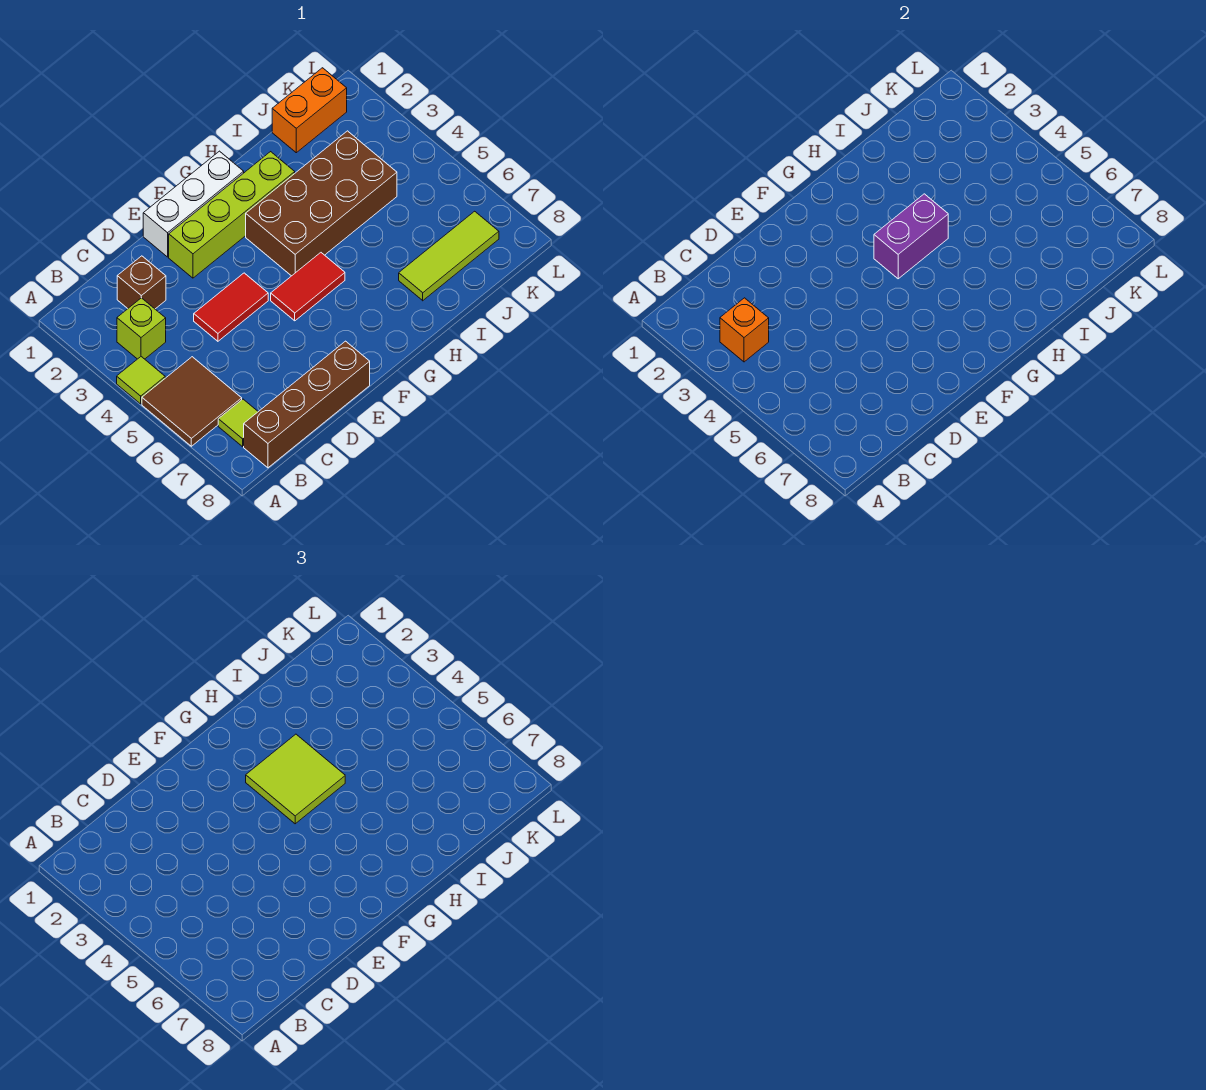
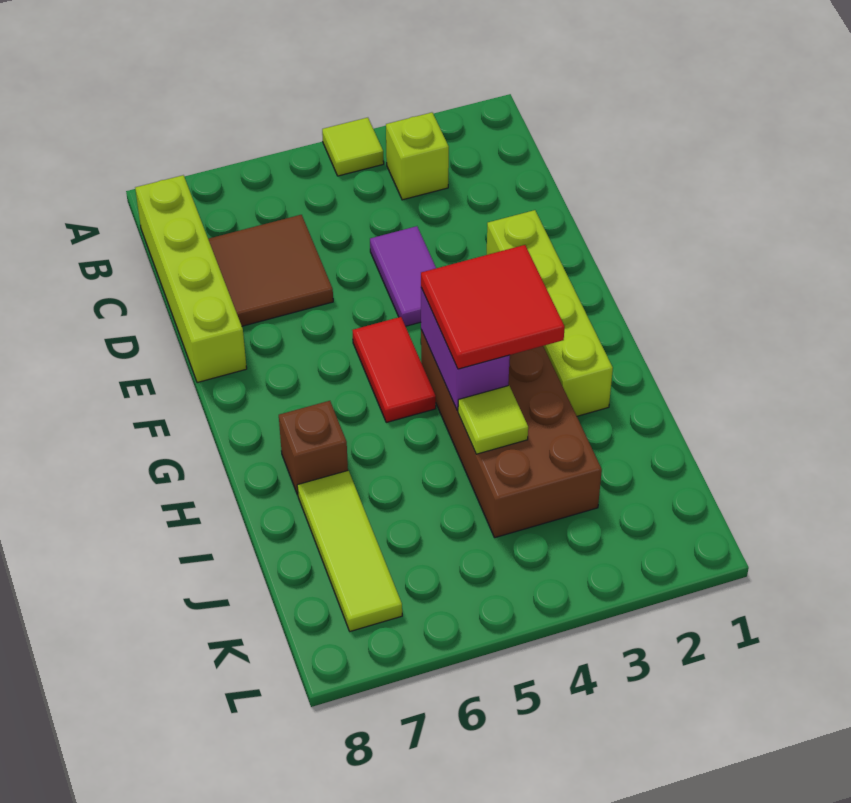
brown tile A5:B6 level 1 -> brown tile C6:D7 level 1
orange brick B3 level 2 -> none
lime tile B7 level 1 -> lime tile I4 level 2
brown brick B8:E8 level 1 -> lime brick B8:E8 level 1
brown brick C2 level 1 -> brown brick H7 level 1
red tile D4:E4 level 1 -> purple tile D4:E4 level 1
white brick E1:G1 level 1 -> none
lime tile G3:H4 level 3 -> red tile G3:H4 level 3
orange brick J1:K1 level 1 -> none

